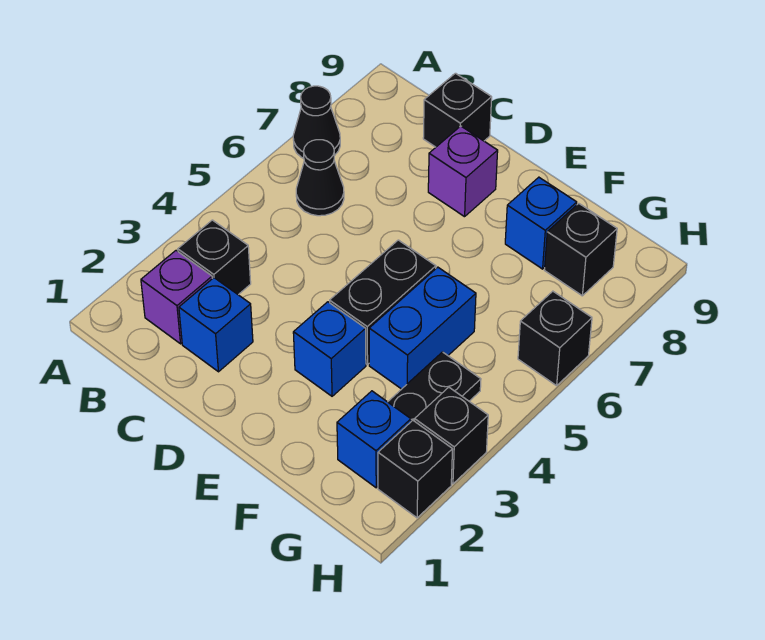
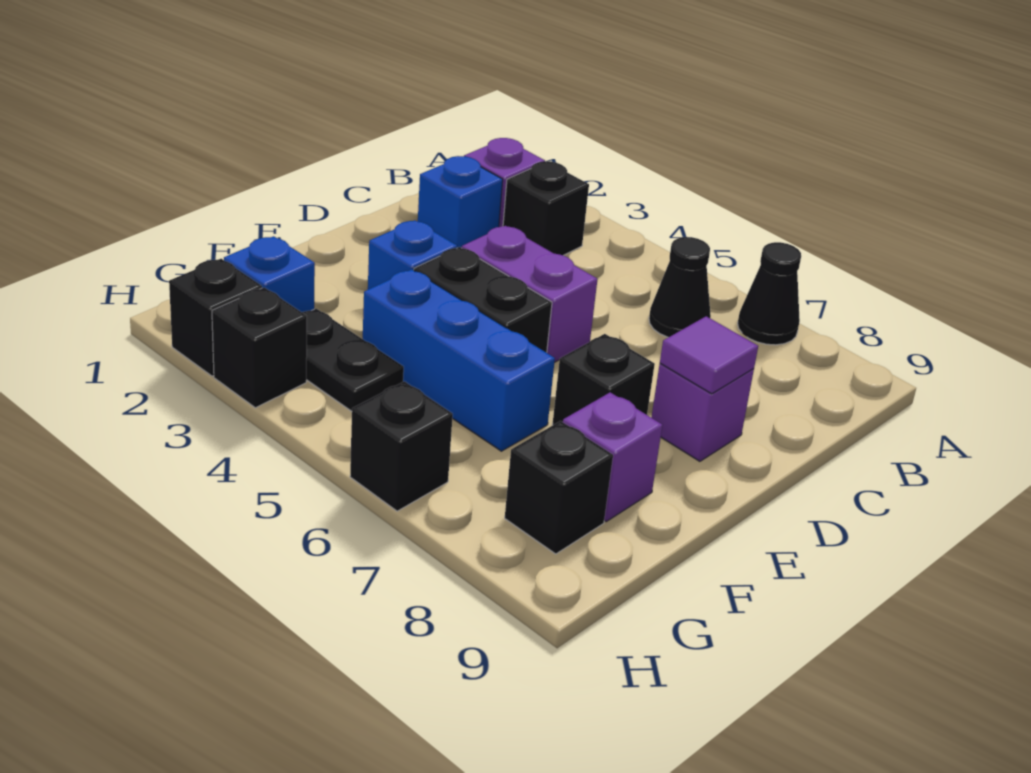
black brick C9 level 1 -> black brick E7 level 1
none -> purple brick D4:D5 level 1
none -> purple tile D8 level 2
blue brick F4:F5 level 1 -> blue brick F4:F6 level 1
blue brick F8 level 1 -> purple brick F8 level 1

